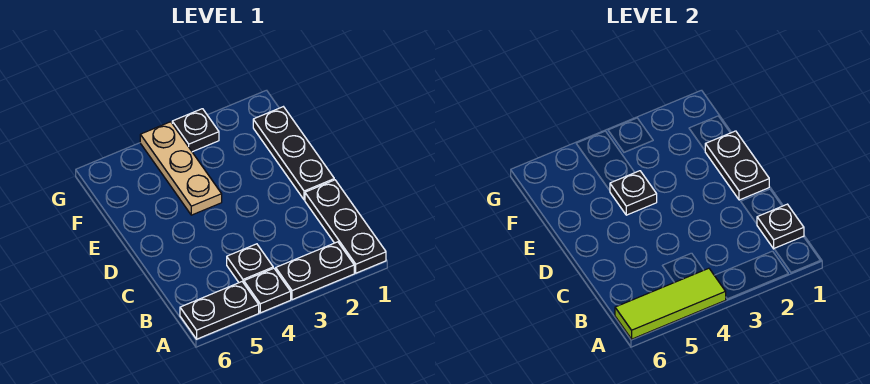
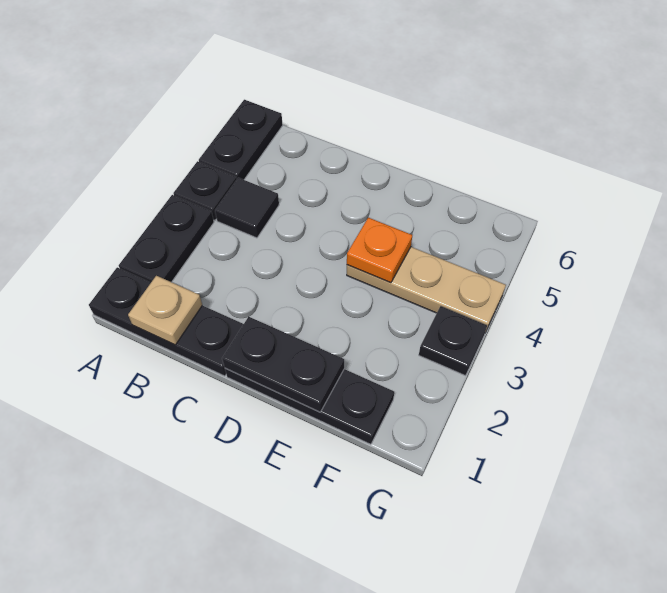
lime tile A4:A6 level 2 -> none
black plate B1 level 2 -> tan plate B1 level 2
black plate B4 level 1 -> black tile B4 level 1
black plate E4 level 2 -> orange plate E4 level 2

